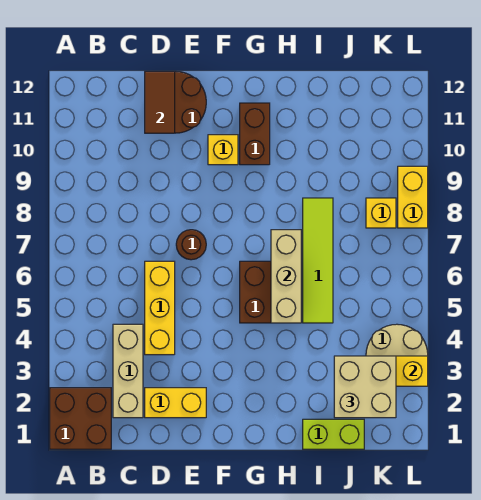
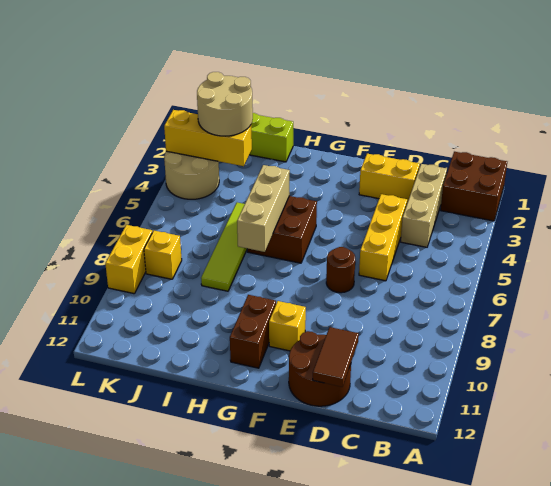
tan brick J2:K3 level 3 -> tan round brick J2:K3 level 3

